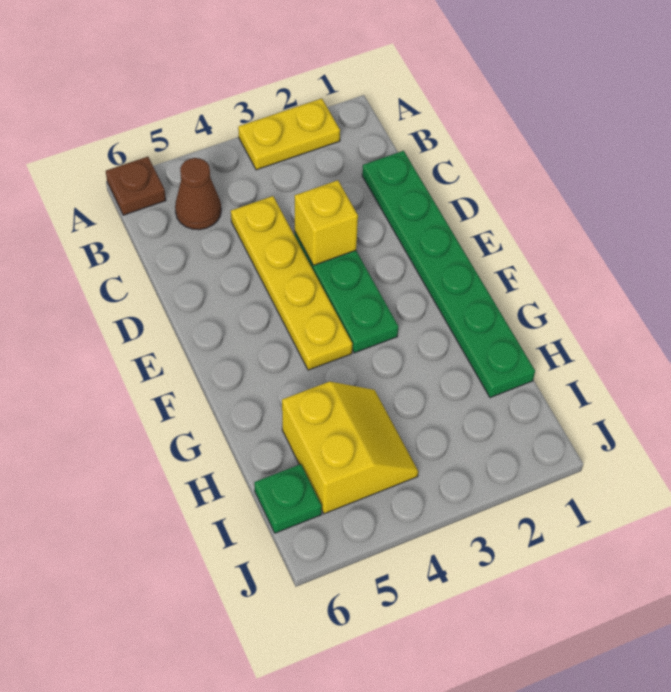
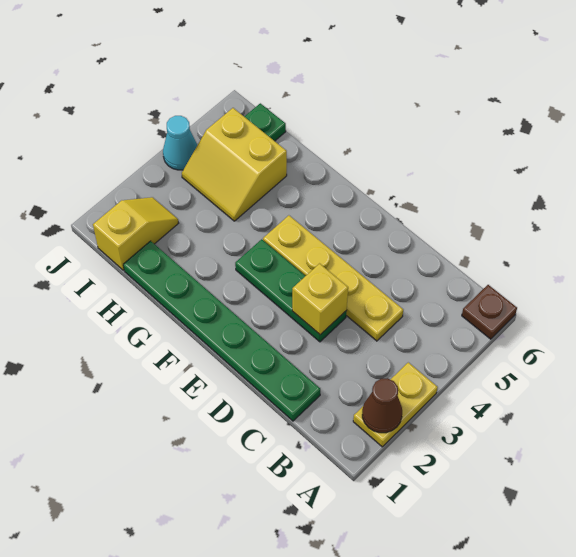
brown cone B5 level 1 -> brown cone A2 level 2
none -> yellow slope I1:I2 level 1 top 1
none -> cyan cone J4 level 1

